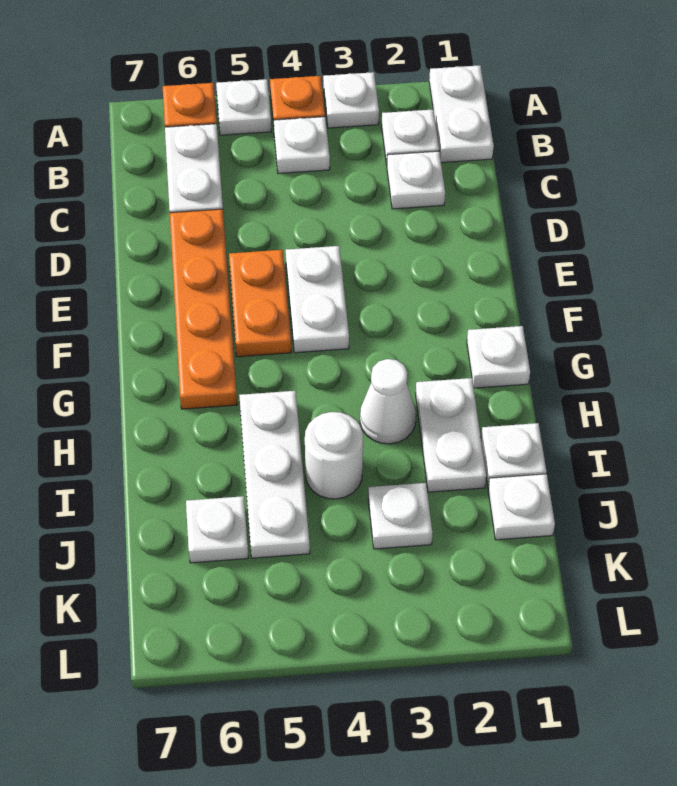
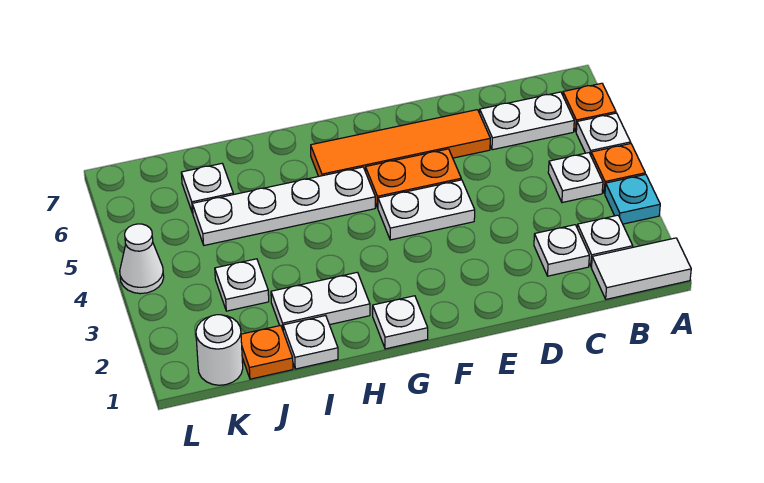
white plate A1:B1 level 1 -> white tile A1:B1 level 1
white plate A3 level 1 -> cyan plate A3 level 1
orange plate D6:G6 level 1 -> orange tile D6:G6 level 1
white cone H3 level 1 -> white cone L4 level 1
white plate H5:J5 level 1 -> white plate G5:J5 level 1
white round brick I4 level 1 -> white round brick K1 level 1
white plate J1 level 1 -> orange plate J1 level 1

